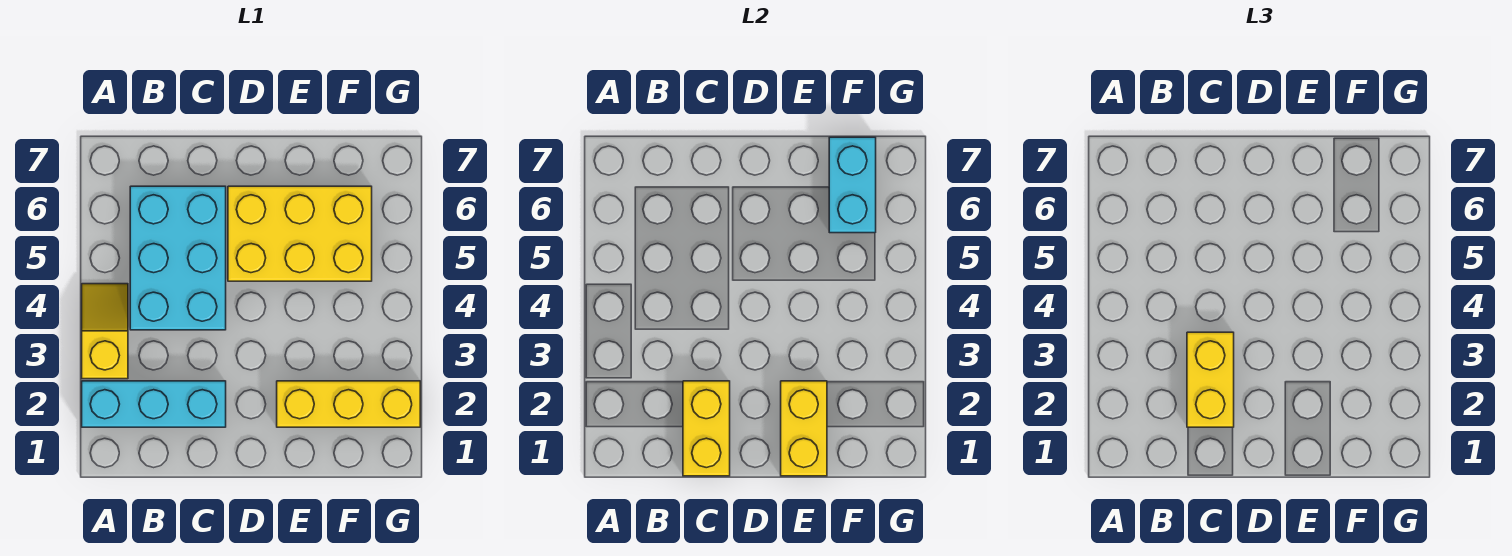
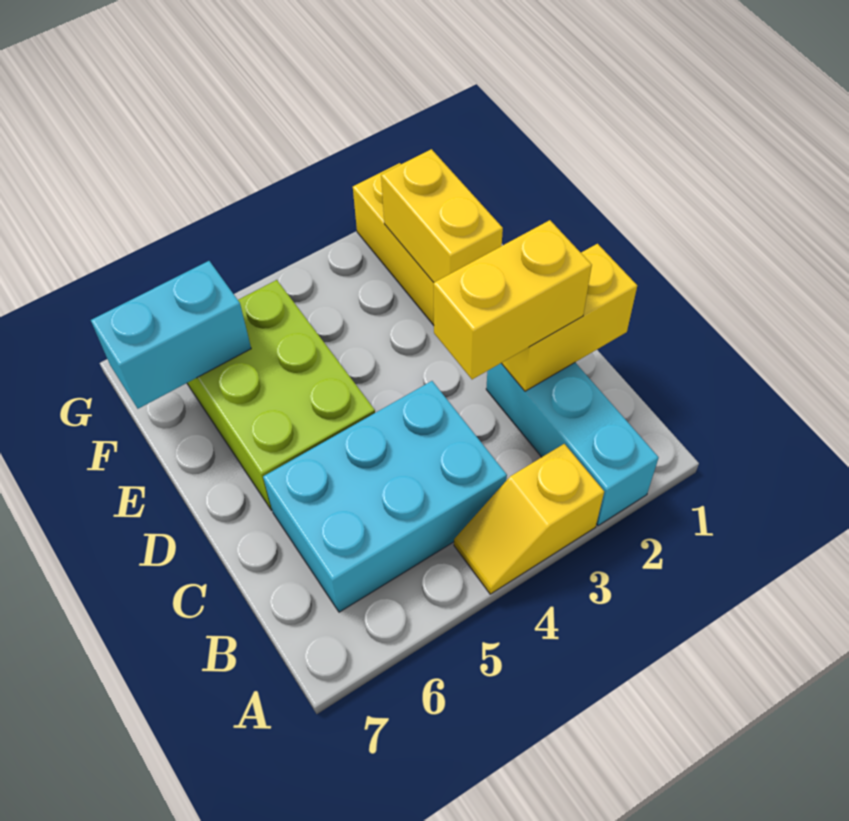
yellow brick D5:F6 level 1 -> lime brick D5:F6 level 1
yellow brick E1:E2 level 2 -> yellow brick E2:F2 level 2

